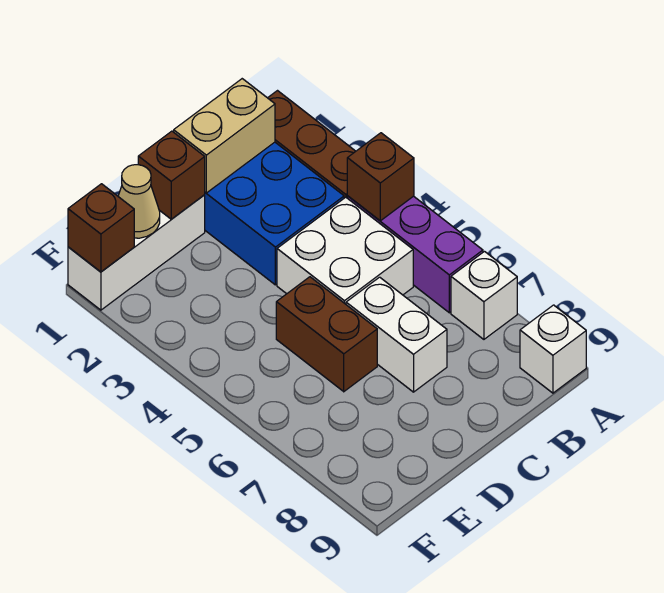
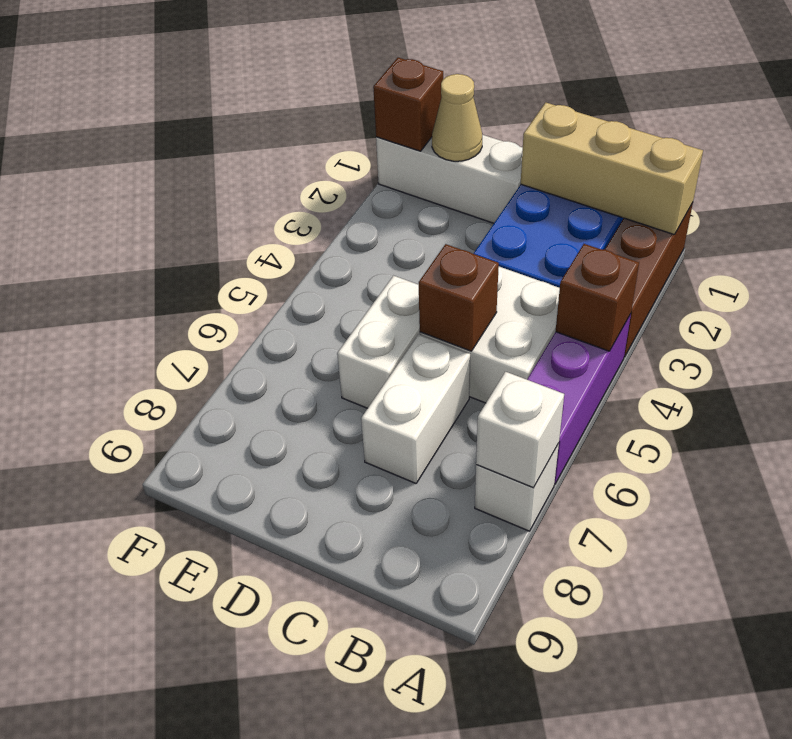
white brick A9 level 1 -> white brick A7 level 2
tan brick B1:C1 level 2 -> tan brick A1:C1 level 2
brown brick D1 level 2 -> brown brick C5 level 2
brown brick D5:D6 level 1 -> white brick D5:D6 level 1

